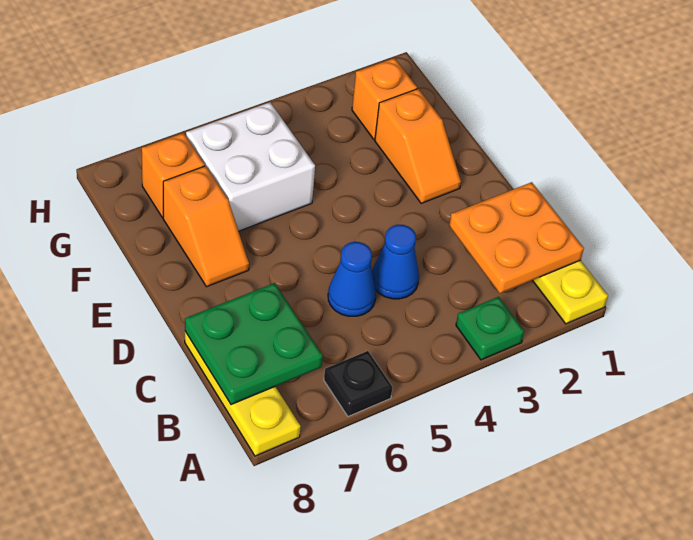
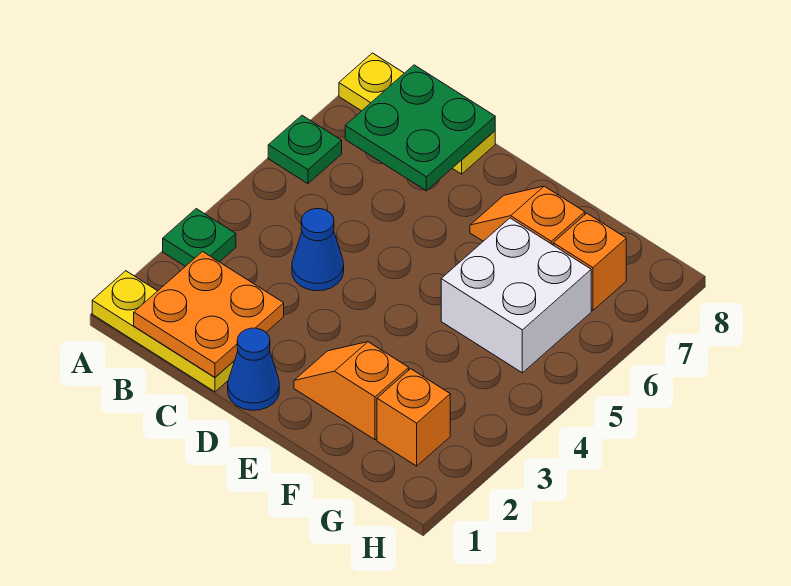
black plate A6 level 1 -> green plate A6 level 1
blue cone C5 level 1 -> blue cone D1 level 1

